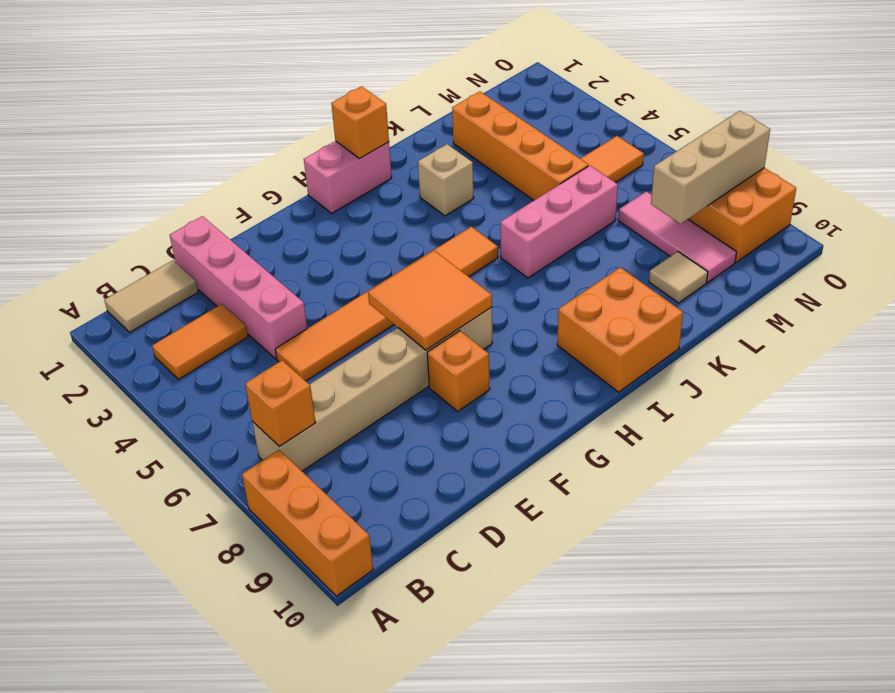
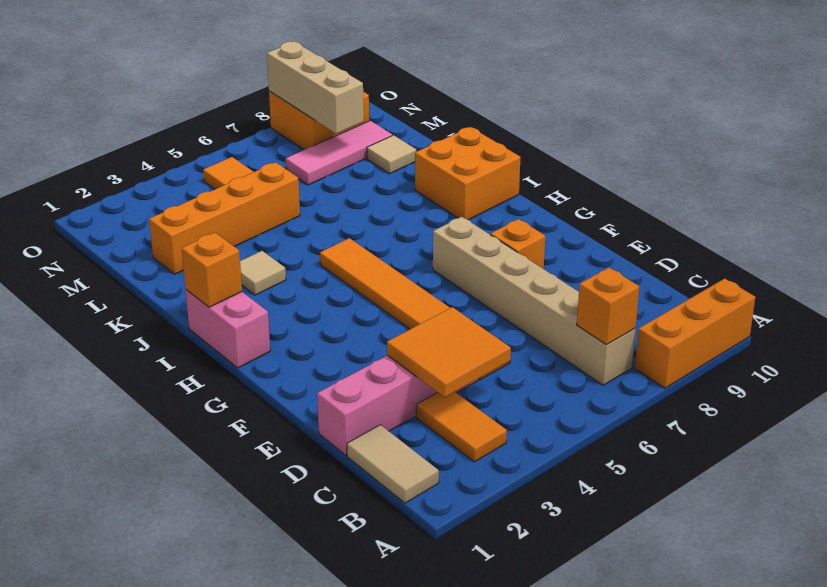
orange tile F6:G7 level 2 -> orange tile C3:D4 level 2
tan brick J3 level 1 -> tan tile J3 level 1
pink brick J6:L6 level 1 -> none

